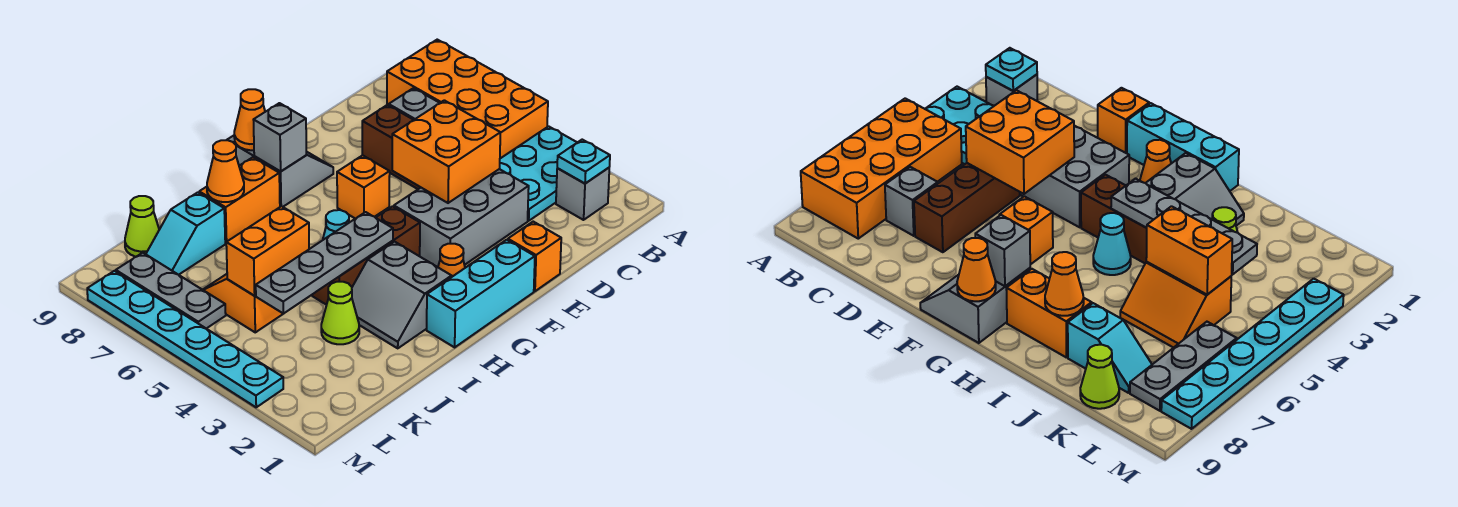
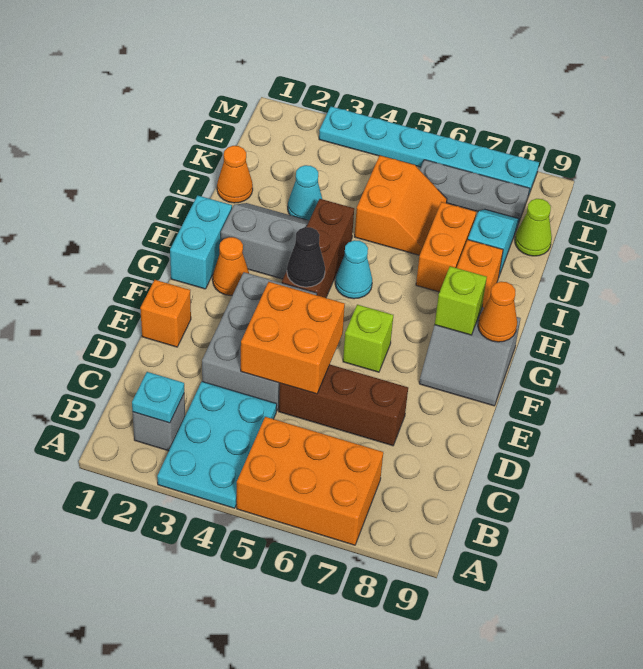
orange brick A5:B8 level 1 -> orange brick A5:B7 level 1
grey brick C7 level 1 -> none
cyan brick F1:H1 level 1 -> cyan brick G1:H1 level 1
orange brick F6 level 1 -> lime brick F6 level 1
none -> black cone G4 level 2
grey brick G8 level 2 -> lime brick G8 level 2
grey plate H4:K4 level 2 -> none
orange cone I8 level 2 -> orange cone J1 level 1
lime cone J3 level 1 -> cyan cone J3 level 1
orange brick J5:K5 level 2 -> orange brick I7:J7 level 1

